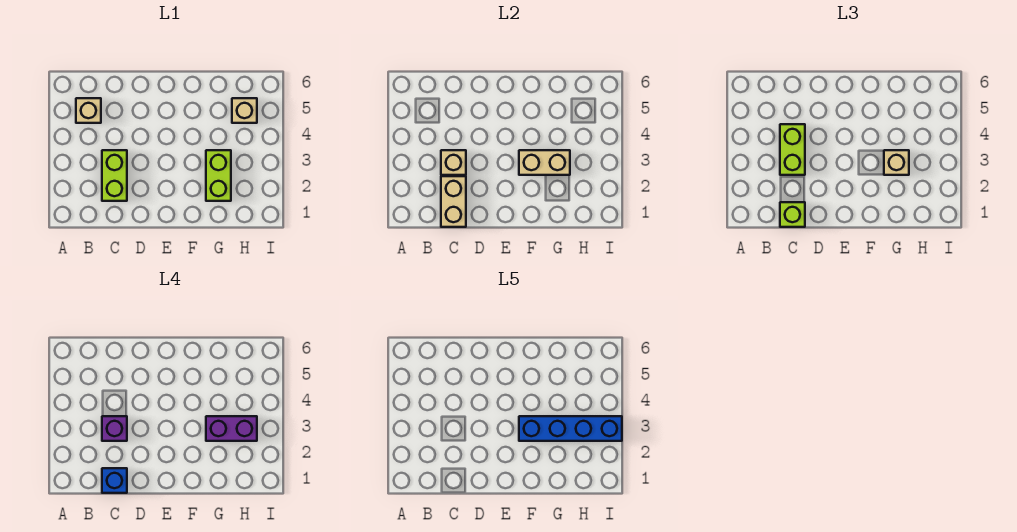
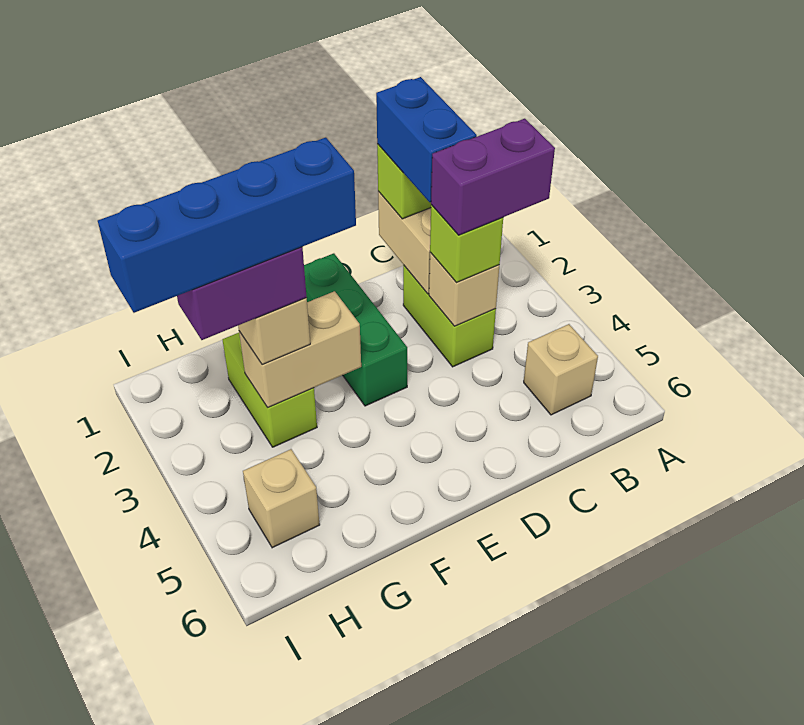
blue brick C1 level 4 -> blue brick C1:C2 level 4
lime brick C3:C4 level 3 -> lime brick C3 level 3
purple brick C3 level 4 -> purple brick B3:C3 level 4
none -> green brick E1:E3 level 1

